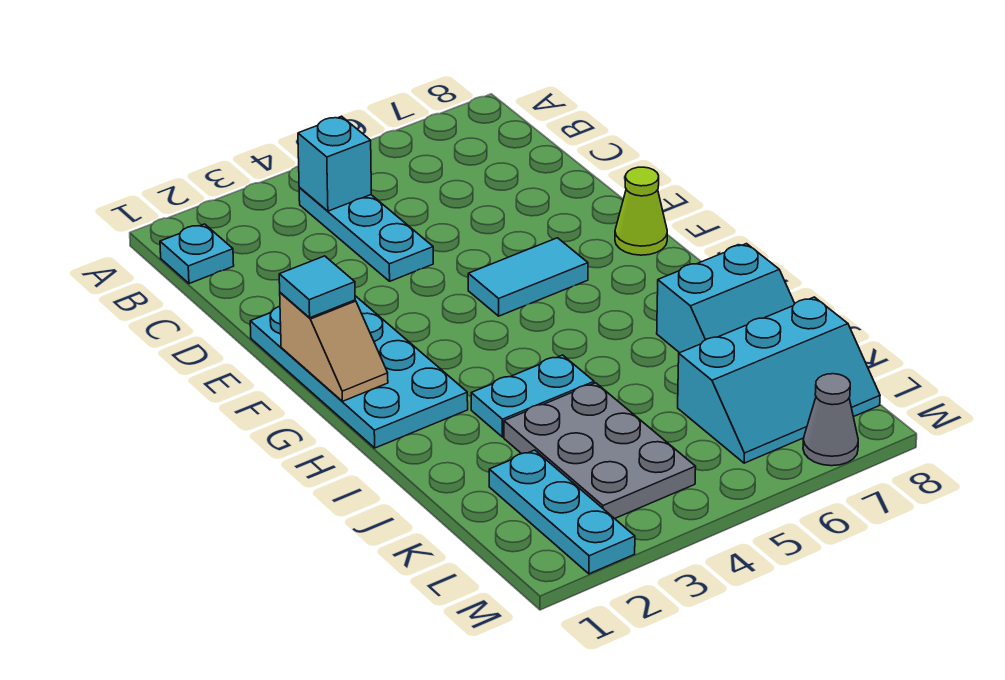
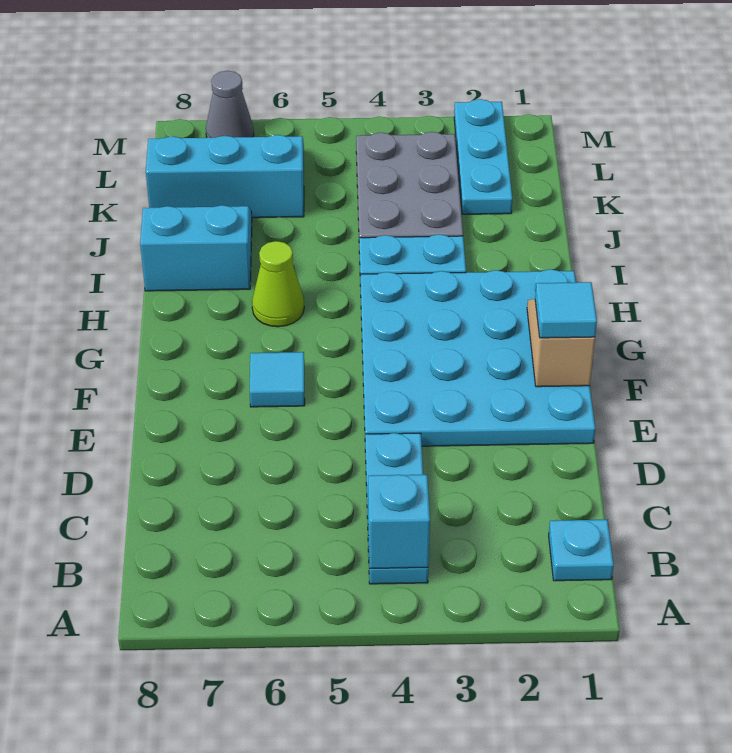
cyan plate E1:H2 level 1 -> cyan plate E1:H4 level 1
cyan tile F5:F6 level 1 -> cyan tile F6 level 1
lime cone F8 level 1 -> lime cone H6 level 1

